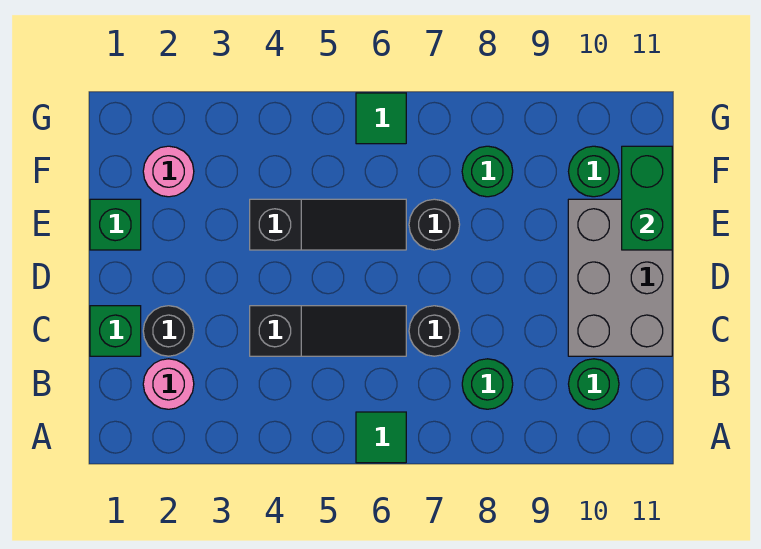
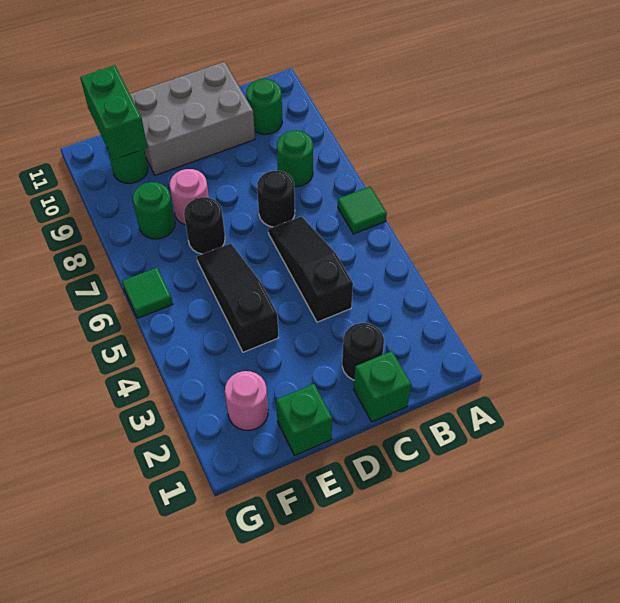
pink round brick B2 level 1 -> pink round brick E8 level 1
green brick E11:F11 level 2 -> green brick F10:F11 level 2

